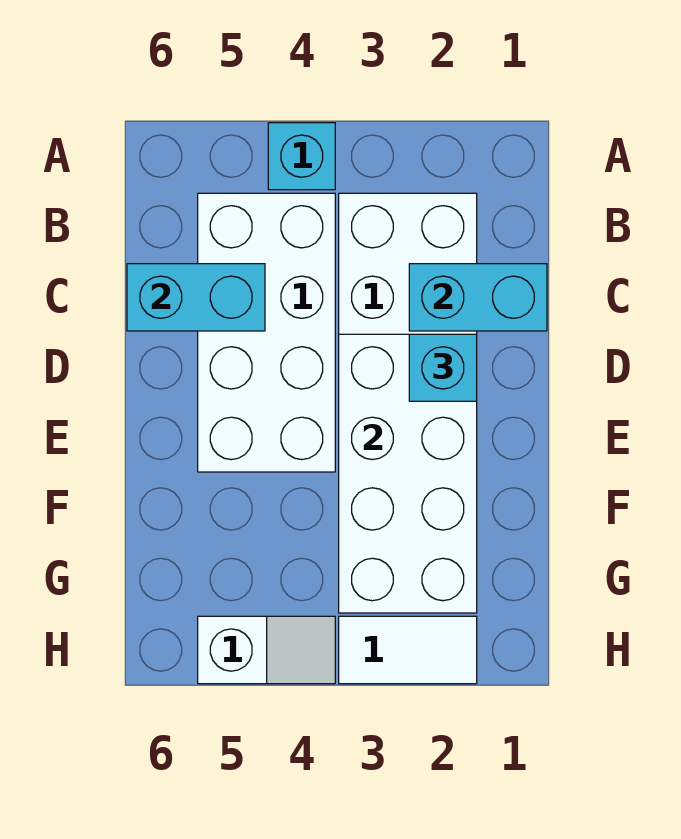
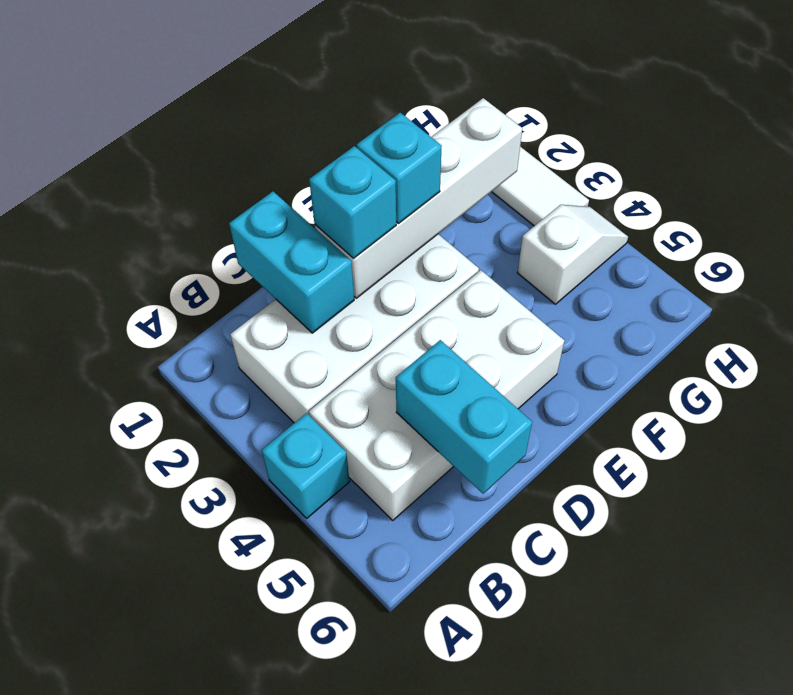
white brick D2:G3 level 2 -> white brick D2:G2 level 2
none -> cyan brick E2 level 3
white slope H4:H5 level 1 top 5 -> white slope G4:H4 level 1 top G

